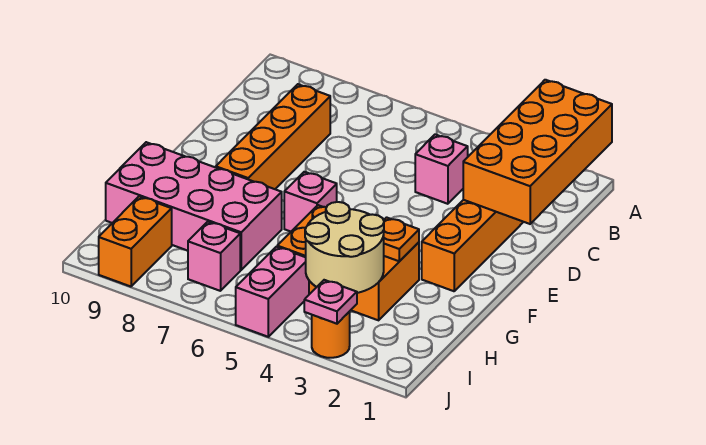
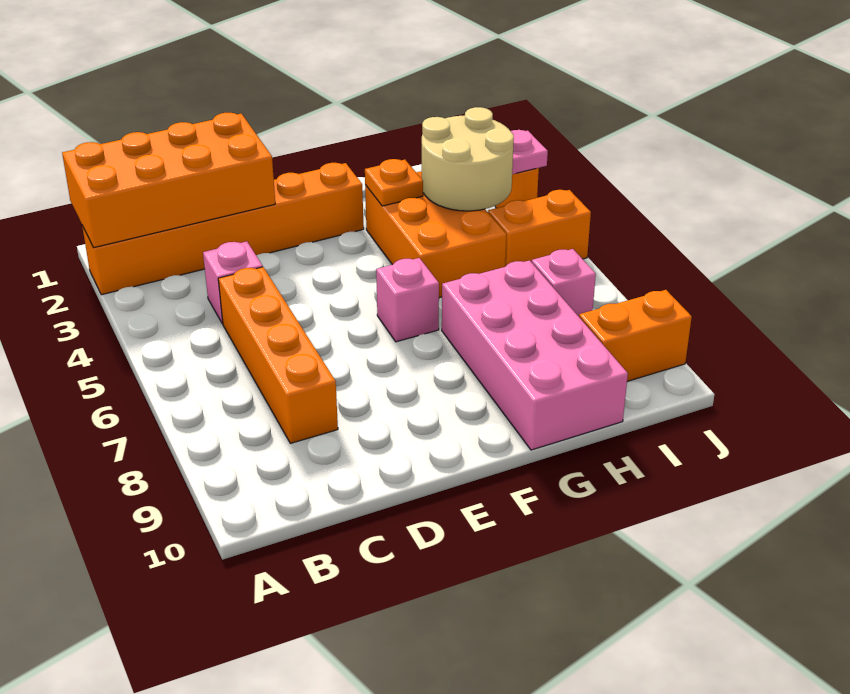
orange brick C8:F8 level 1 -> orange brick C5:C8 level 1
pink brick I5:J5 level 1 -> orange brick I5:J5 level 1

